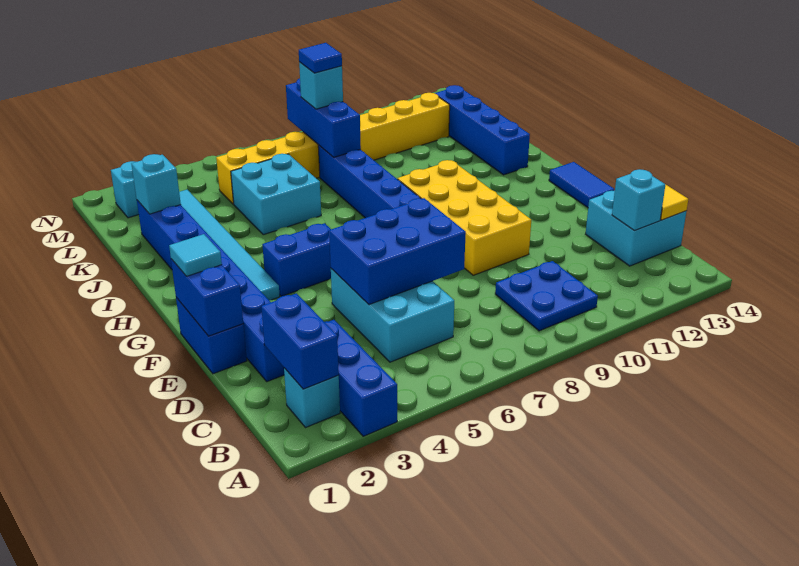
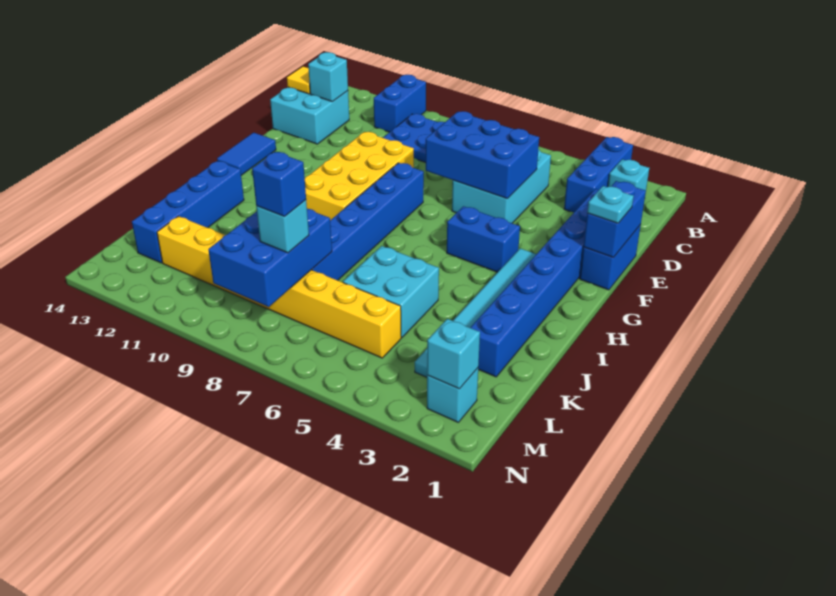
blue brick B2:C2 level 2 -> blue brick A11:B11 level 1
cyan tile F1 level 3 -> cyan plate F1 level 3
cyan brick K2 level 2 -> cyan brick M2 level 2
blue brick K8:M8 level 2 -> blue brick K8:M9 level 2
blue tile L8 level 4 -> blue brick L8 level 4

